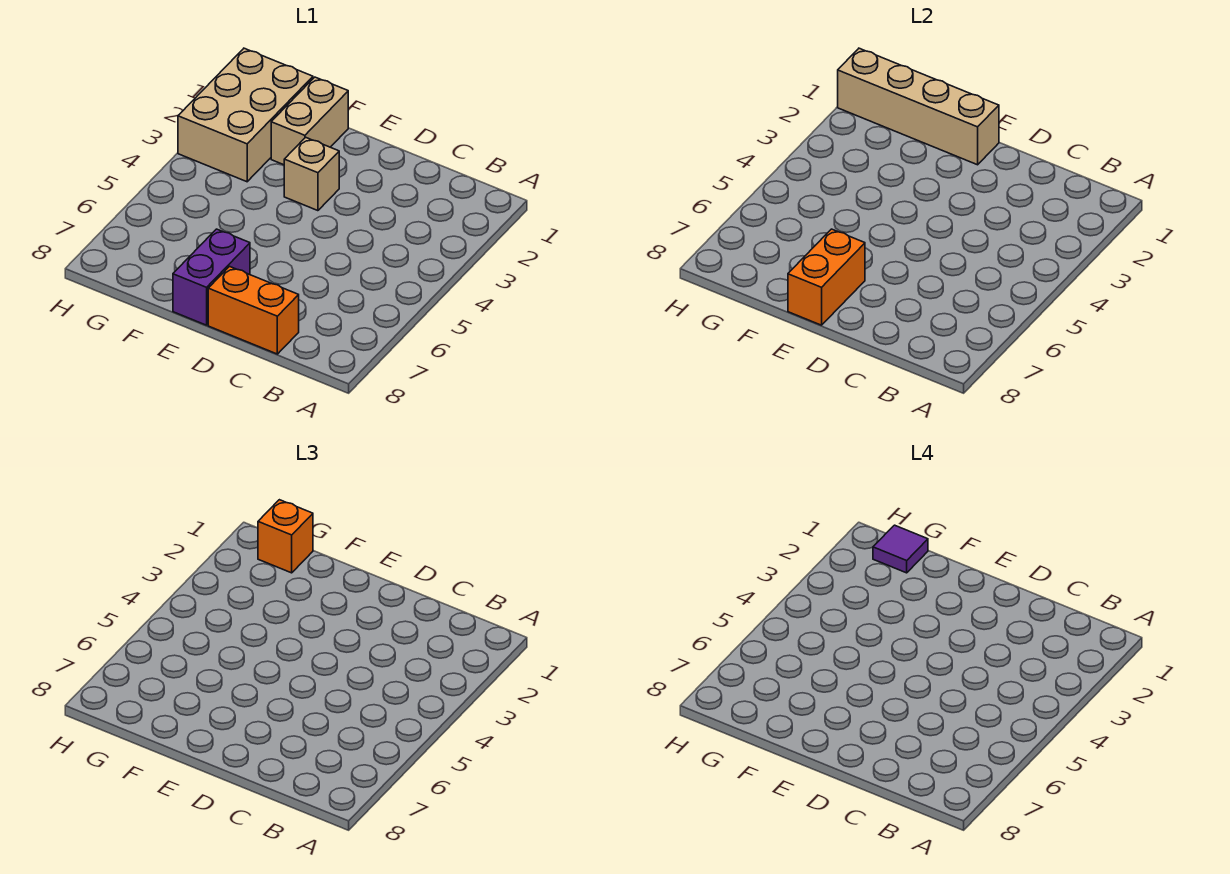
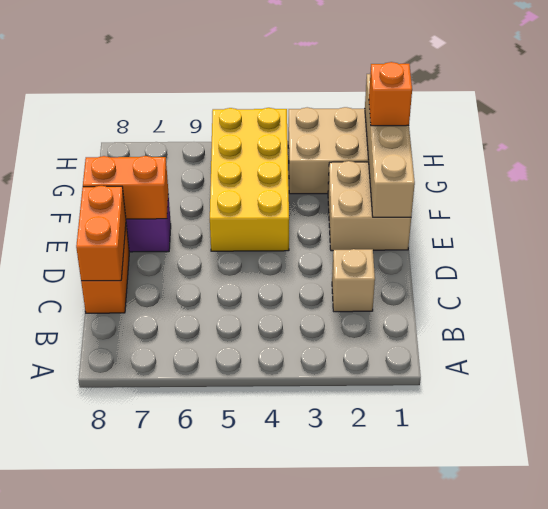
none -> orange brick C8:D8 level 2
tan brick E3 level 1 -> tan brick C2 level 1
none -> yellow brick E4:H5 level 1
tan brick F1:F2 level 1 -> tan brick E1:F2 level 1
purple tile G1 level 4 -> none

